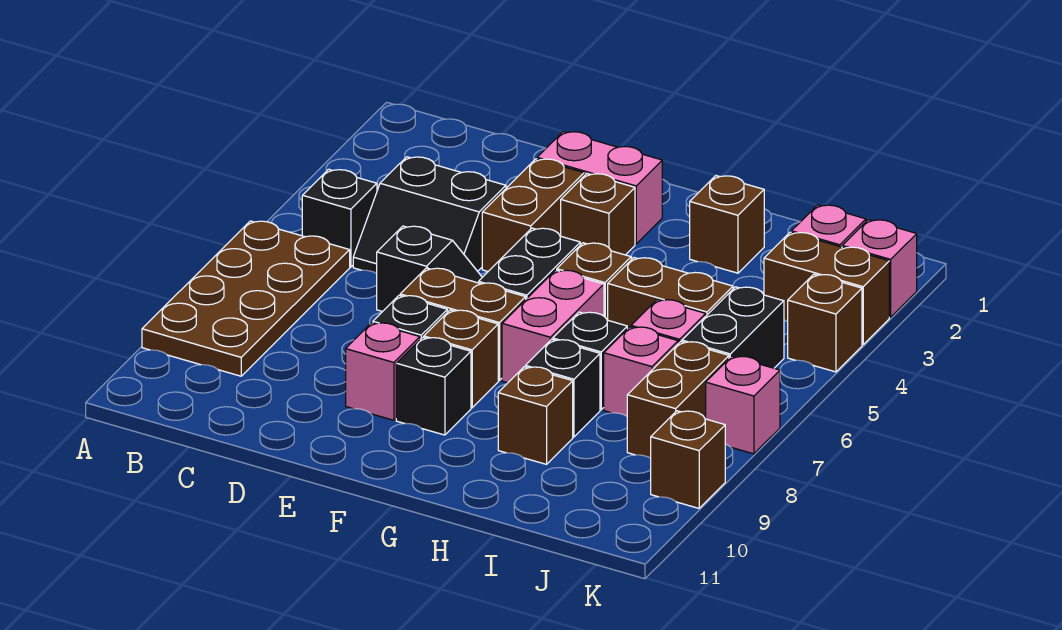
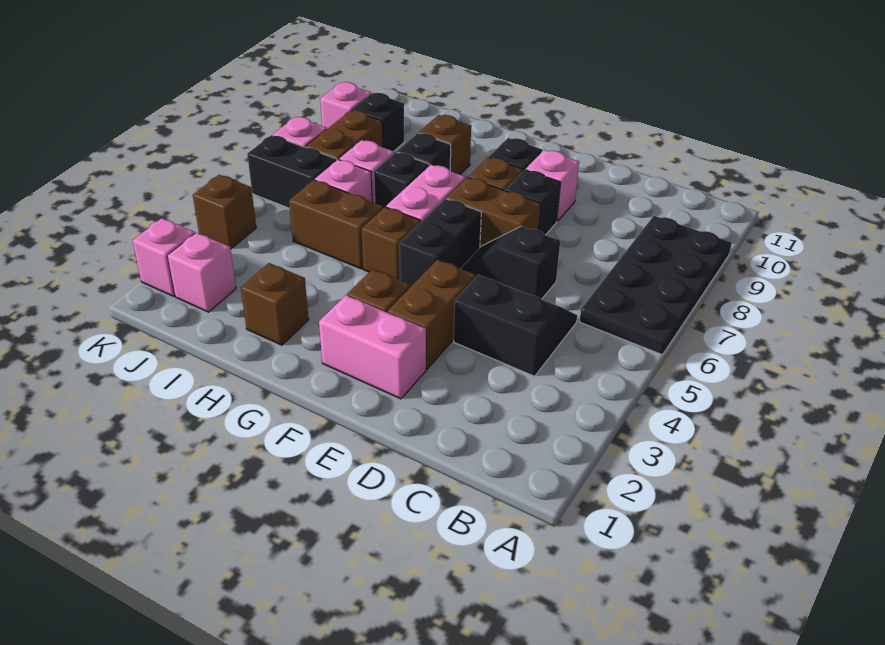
brown plate A6:B9 level 1 -> black plate A6:B9 level 1
black brick B5 level 1 -> black brick J9 level 1
brown brick J3:K3 level 1 -> none
black brick J5:J6 level 1 -> black brick J6:K6 level 1
brown brick K9 level 1 -> pink brick K9 level 1

